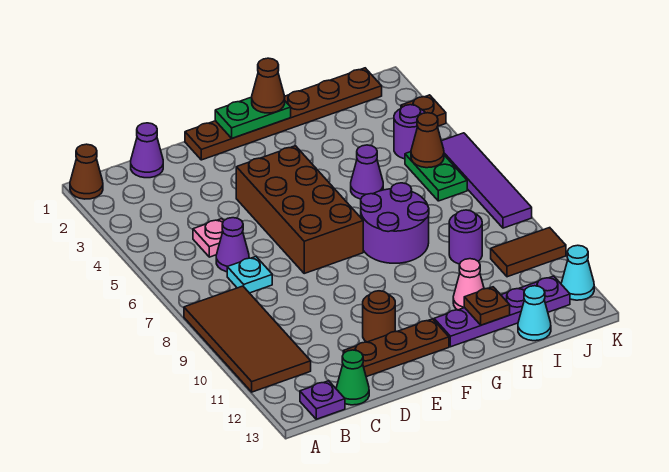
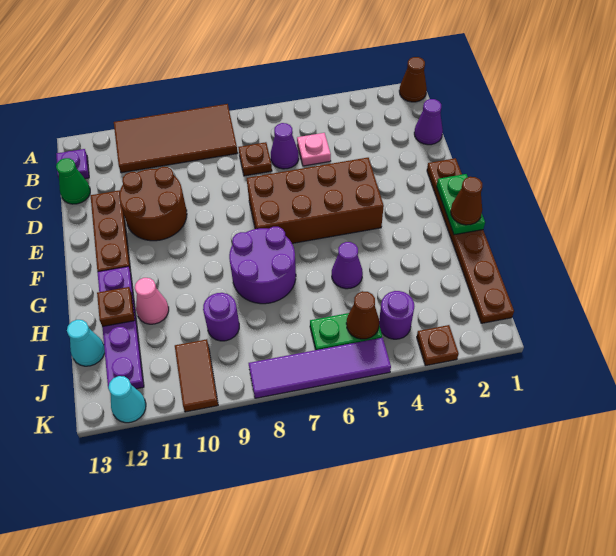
cyan plate C7 level 1 -> brown plate C7 level 1
brown round brick E11 level 1 -> brown round brick D10:E11 level 1

